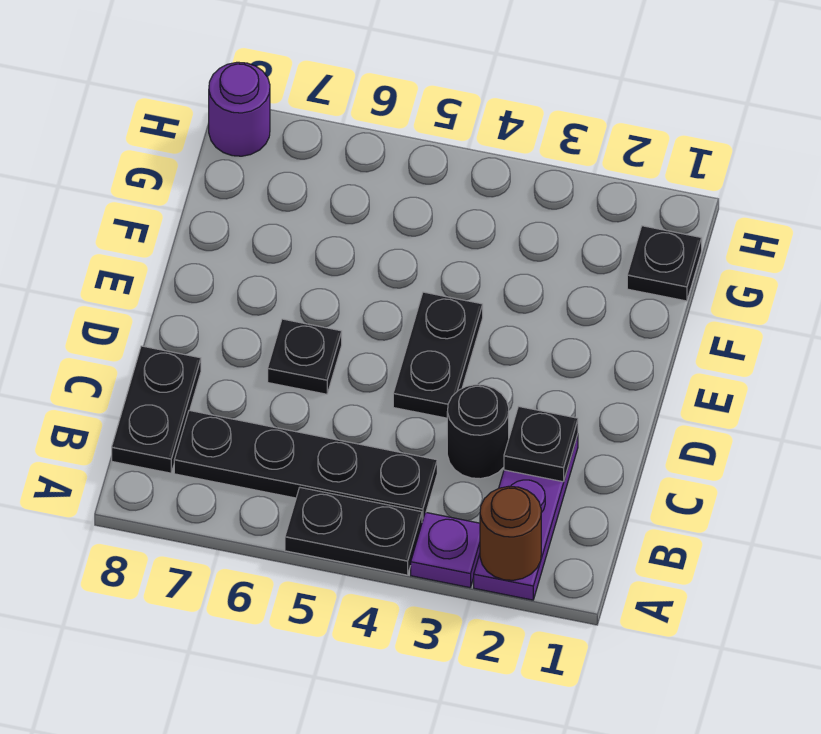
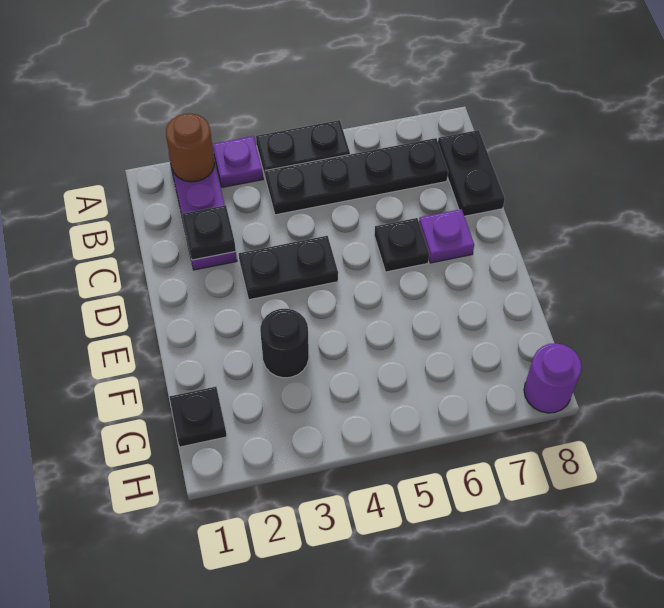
black round brick C3 level 1 -> black round brick F3 level 1
black plate D4:E4 level 1 -> black plate D3:D4 level 1
none -> purple plate D7 level 1

